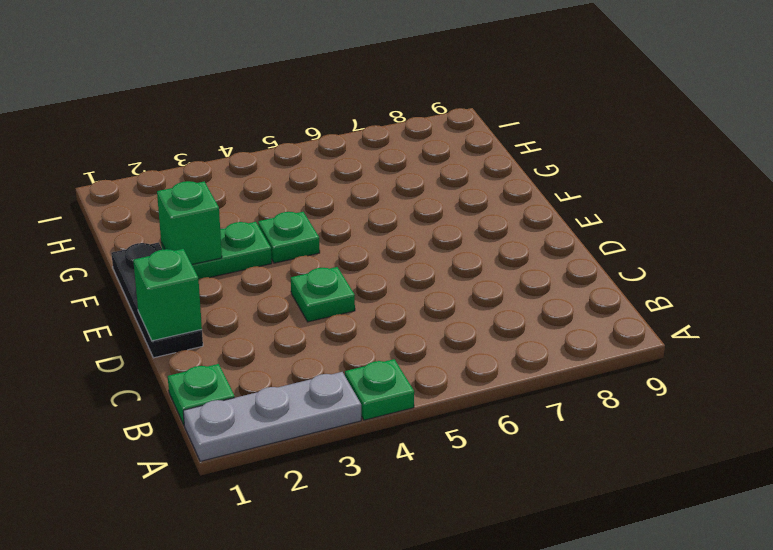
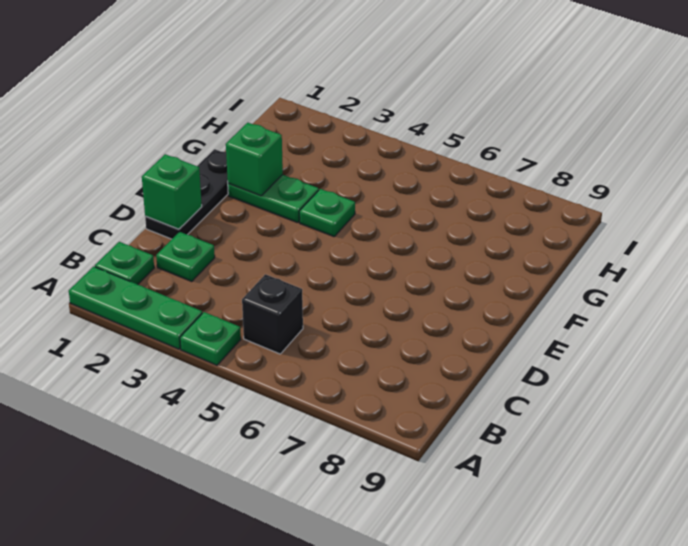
grey plate A1:A3 level 1 -> green plate A1:A3 level 1
none -> black brick B5 level 1
green plate D4 level 1 -> green plate C2 level 1

